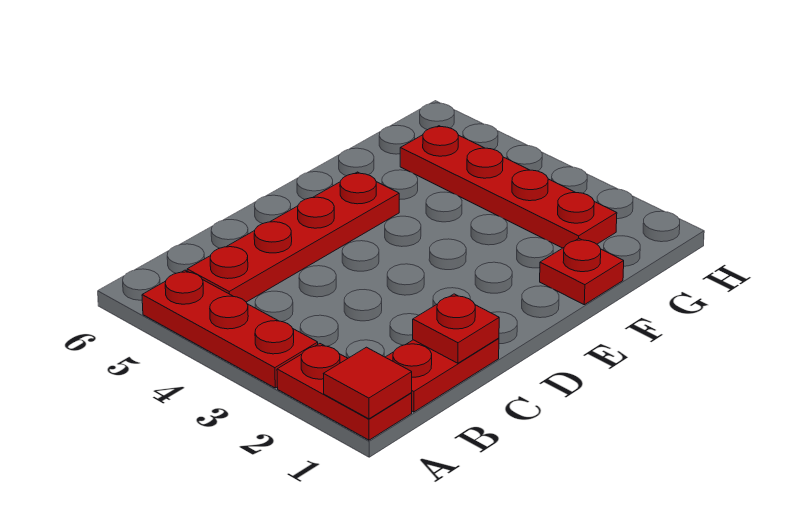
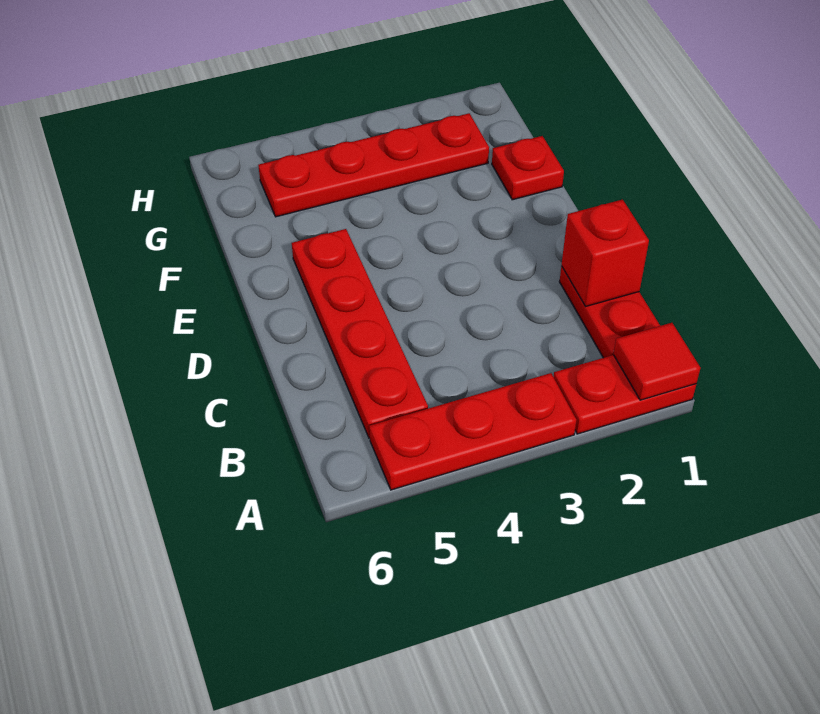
red plate C1 level 2 -> red brick C1 level 2

